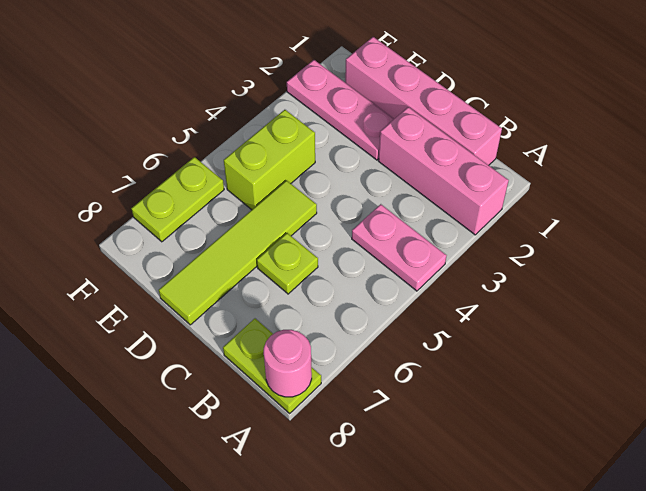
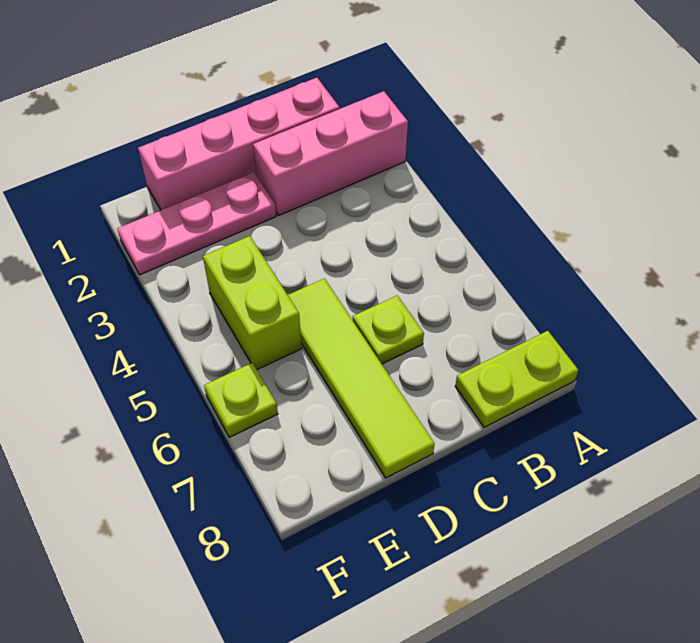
pink plate A4:B4 level 1 -> none
pink round brick A8 level 2 -> none
lime plate F6:F7 level 1 -> lime plate F6 level 1

